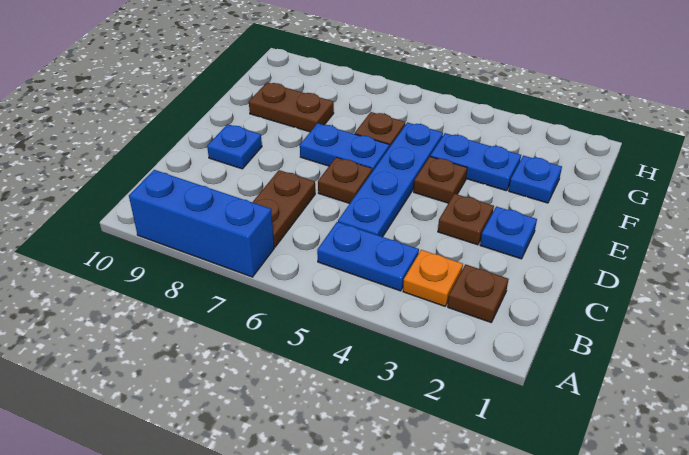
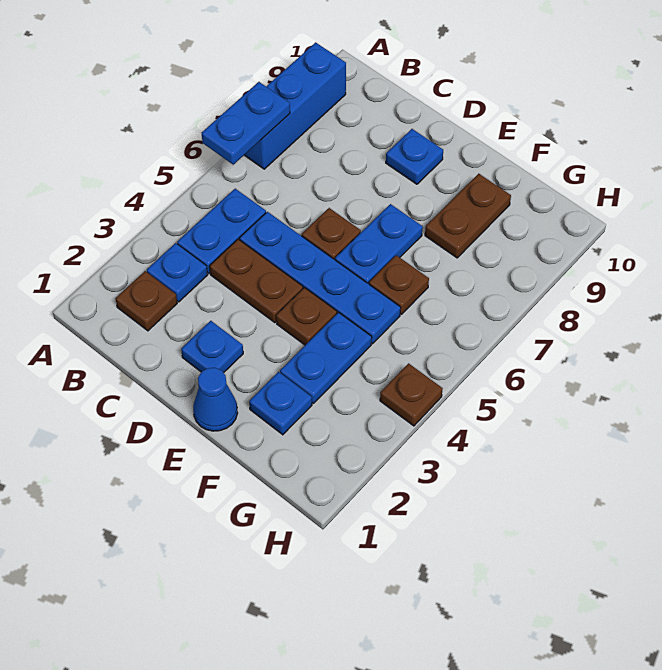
none -> blue plate A6:A7 level 2
orange plate B3 level 1 -> blue plate B3 level 1
brown plate B7:C7 level 1 -> brown plate C4:D4 level 1
brown plate D3 level 1 -> brown plate H4 level 1
none -> blue cone E1 level 1

